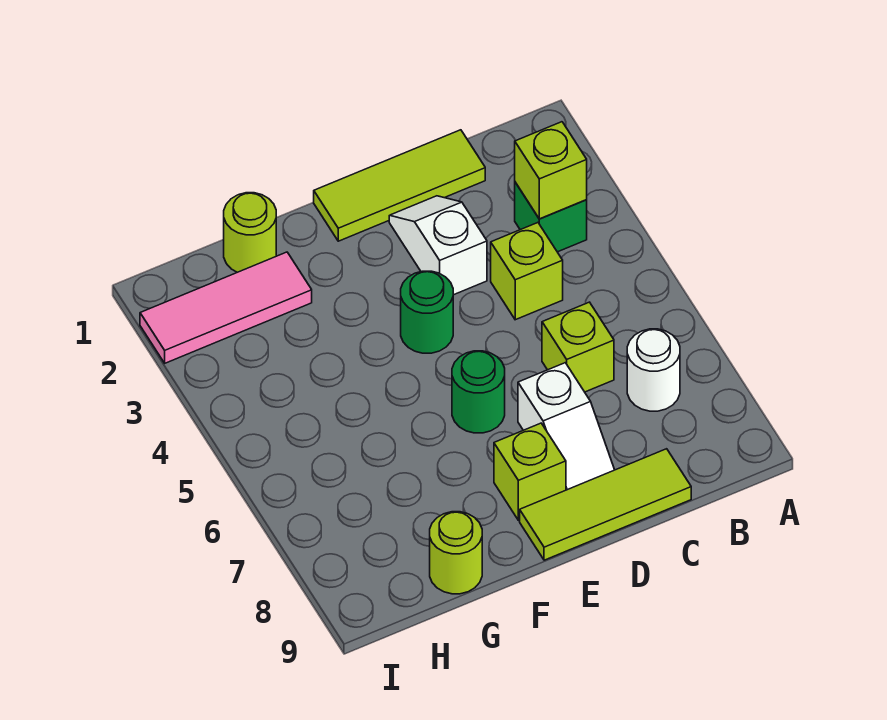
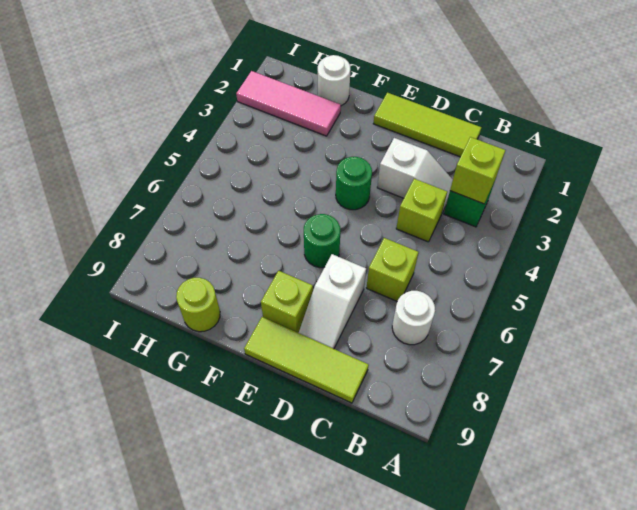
white slope D2:D3 level 1 top 3 -> white slope C3:D3 level 1 top D
lime round brick G1 level 1 -> white round brick G1 level 1

